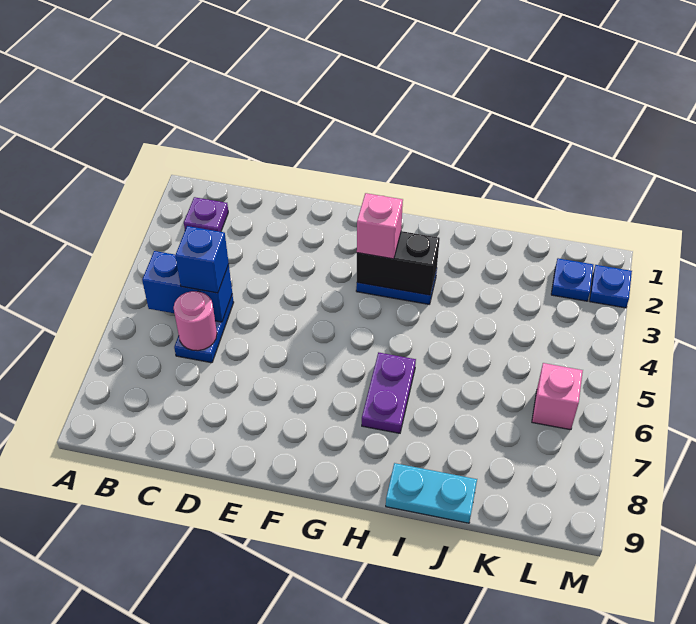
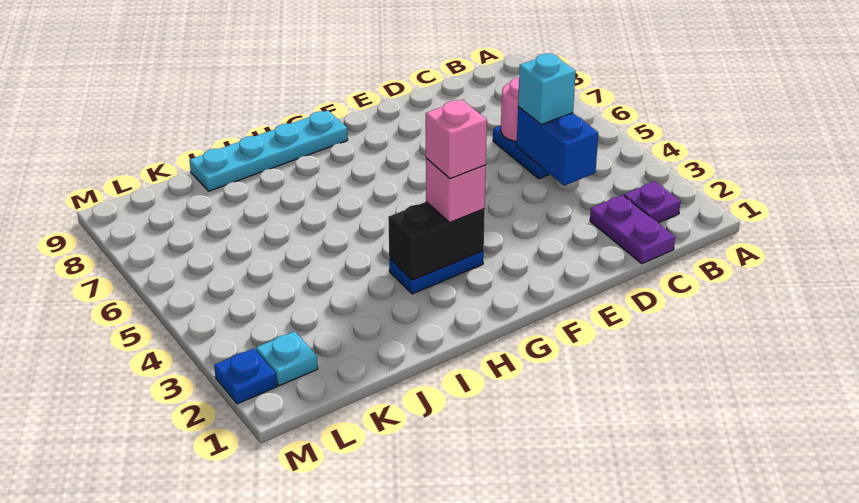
blue brick B5:C5 level 2 -> blue brick C4:C5 level 2
blue brick C5 level 3 -> cyan brick C5 level 3
purple plate H6:H7 level 1 -> purple plate C1:C2 level 1
cyan plate I9:J9 level 1 -> cyan plate G9:J9 level 1
blue plate L2 level 1 -> cyan plate L2 level 1
pink brick L6 level 1 -> pink brick G3 level 4

